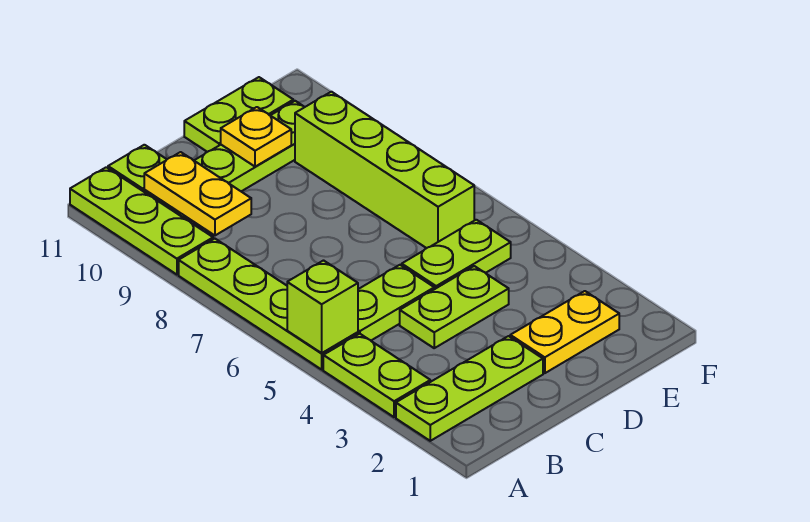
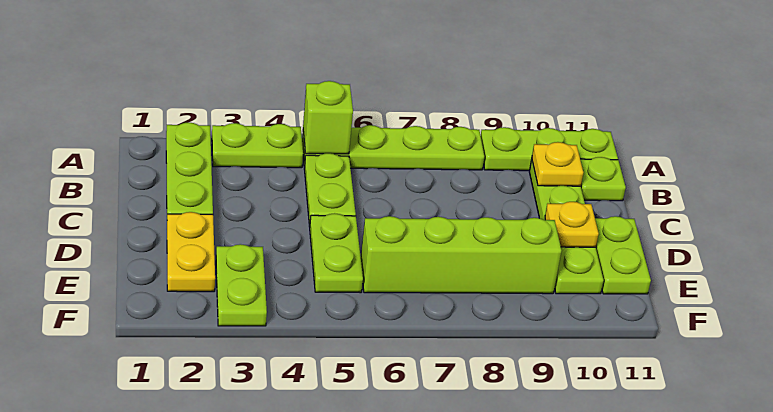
yellow plate B9:B10 level 2 -> yellow plate B10 level 2
lime plate C4:D4 level 1 -> lime plate E3:F3 level 1

